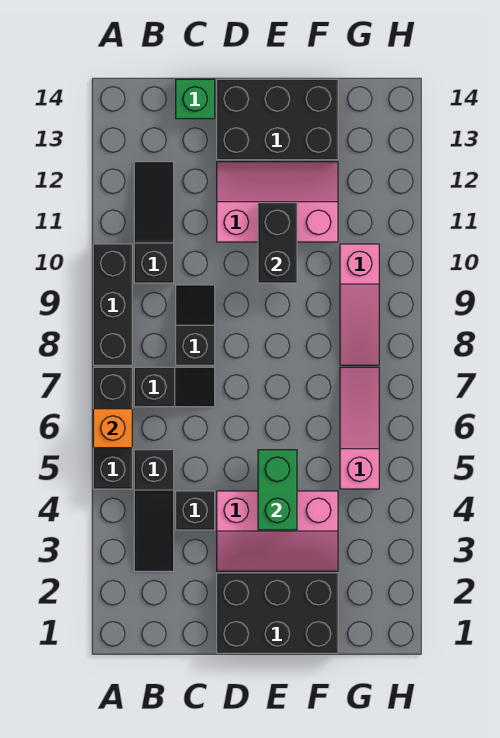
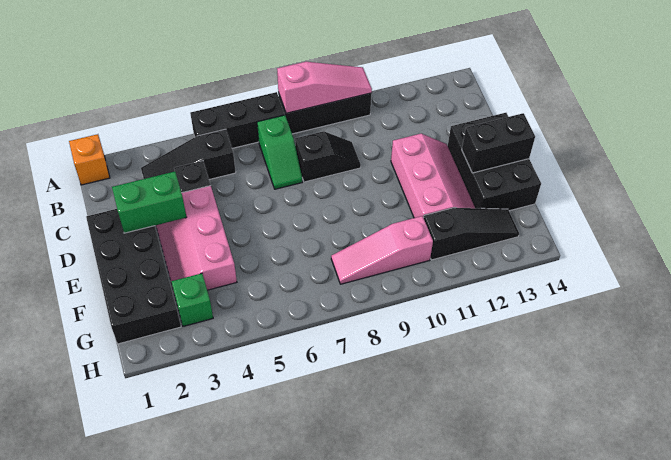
orange brick A6 level 2 -> orange brick A1 level 1
black slope B7:C7 level 1 top B -> green slope B7:C7 level 1 top B
black slope B10:B12 level 1 top 10 -> black slope G11:G13 level 1 top 11
green brick C14 level 1 -> green brick G3 level 1
black brick D1:F2 level 1 -> black brick D1:G2 level 1
green brick E4:E5 level 2 -> green brick D2:D3 level 2
black brick E10:E11 level 2 -> black brick E13:E14 level 2
pink slope G5:G7 level 1 top 5 -> pink slope A8:A10 level 2 top 8

